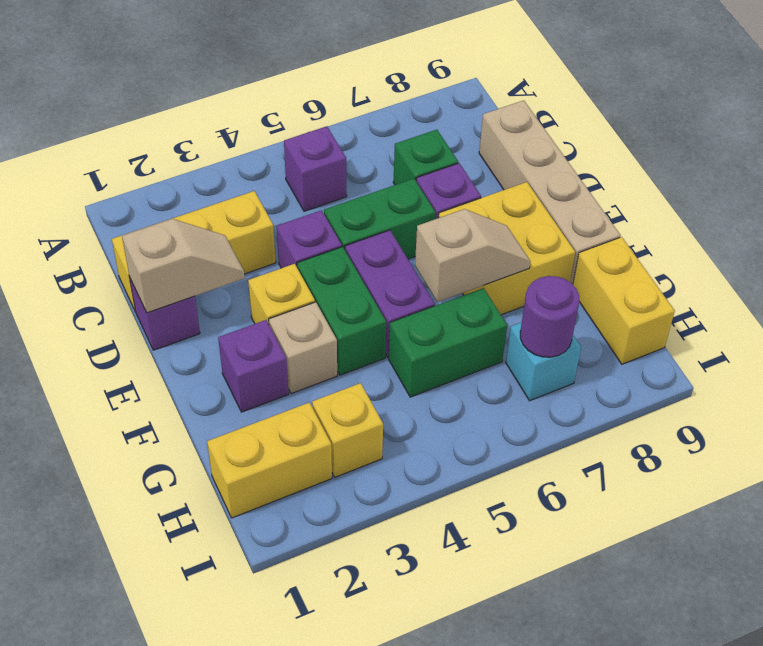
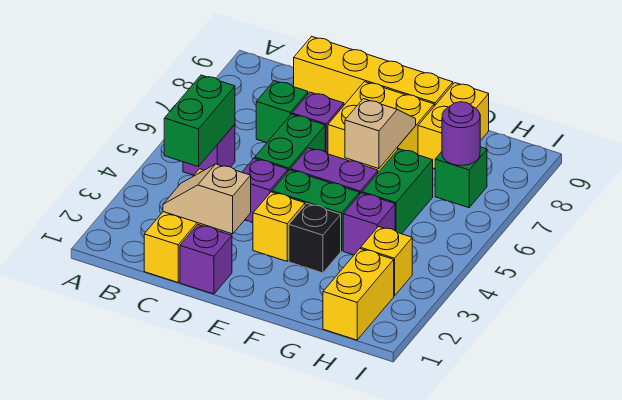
none -> green brick B4:B5 level 2
tan brick C9:F9 level 1 -> yellow brick C9:F9 level 1
tan slope D1:D2 level 2 top 1 -> tan slope C2:D2 level 2 top D
purple brick F2 level 1 -> purple brick G4 level 1
tan brick F3 level 1 -> black brick F3 level 1
yellow brick G9:H9 level 1 -> yellow brick G8:G9 level 1
cyan brick H7 level 1 -> green brick H7 level 1

